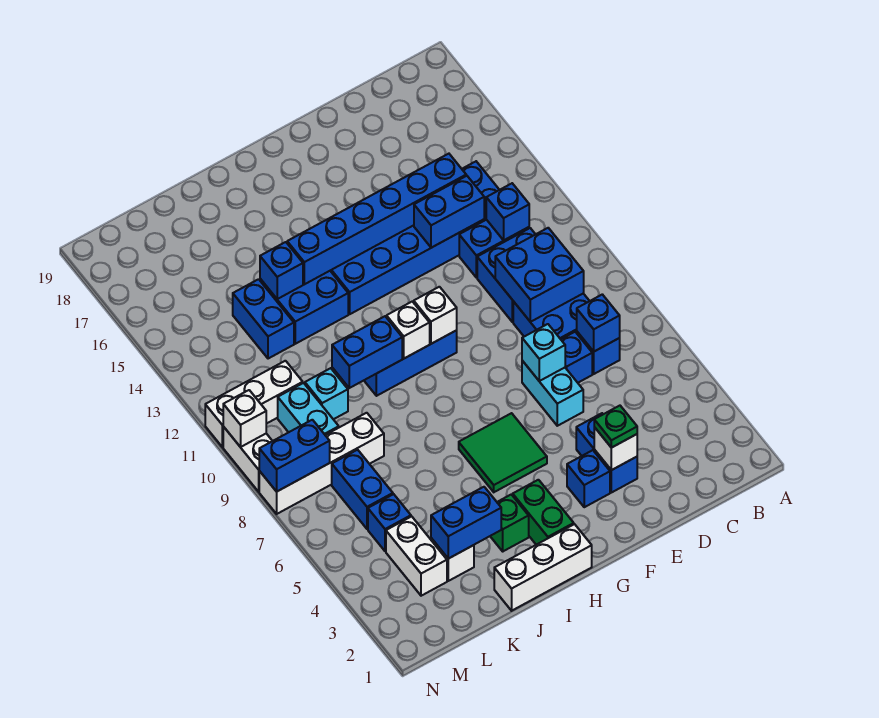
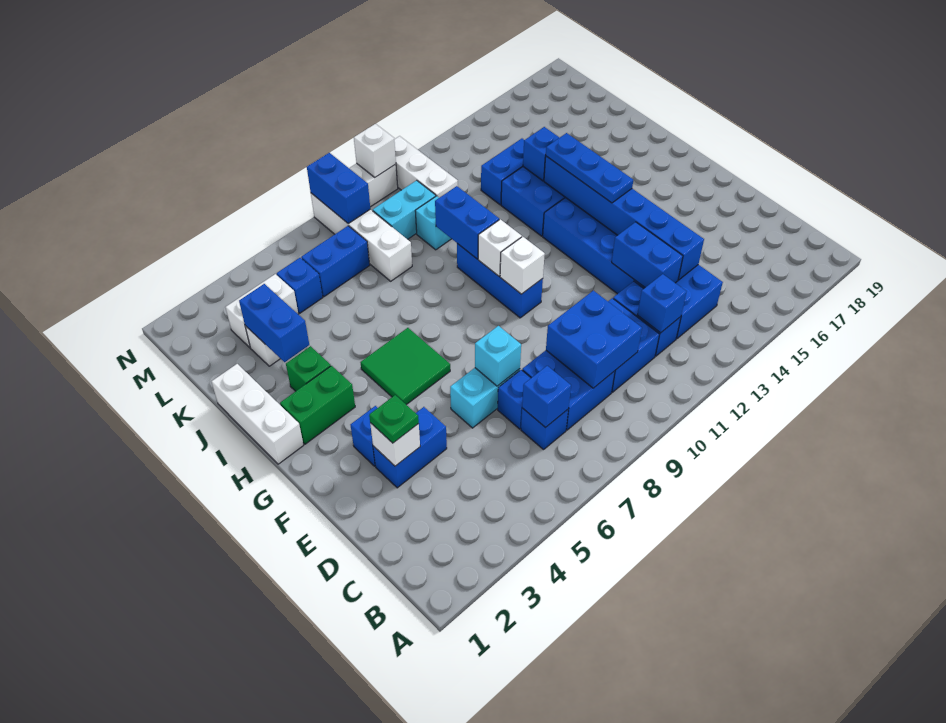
none -> blue plate G14:I14 level 3

